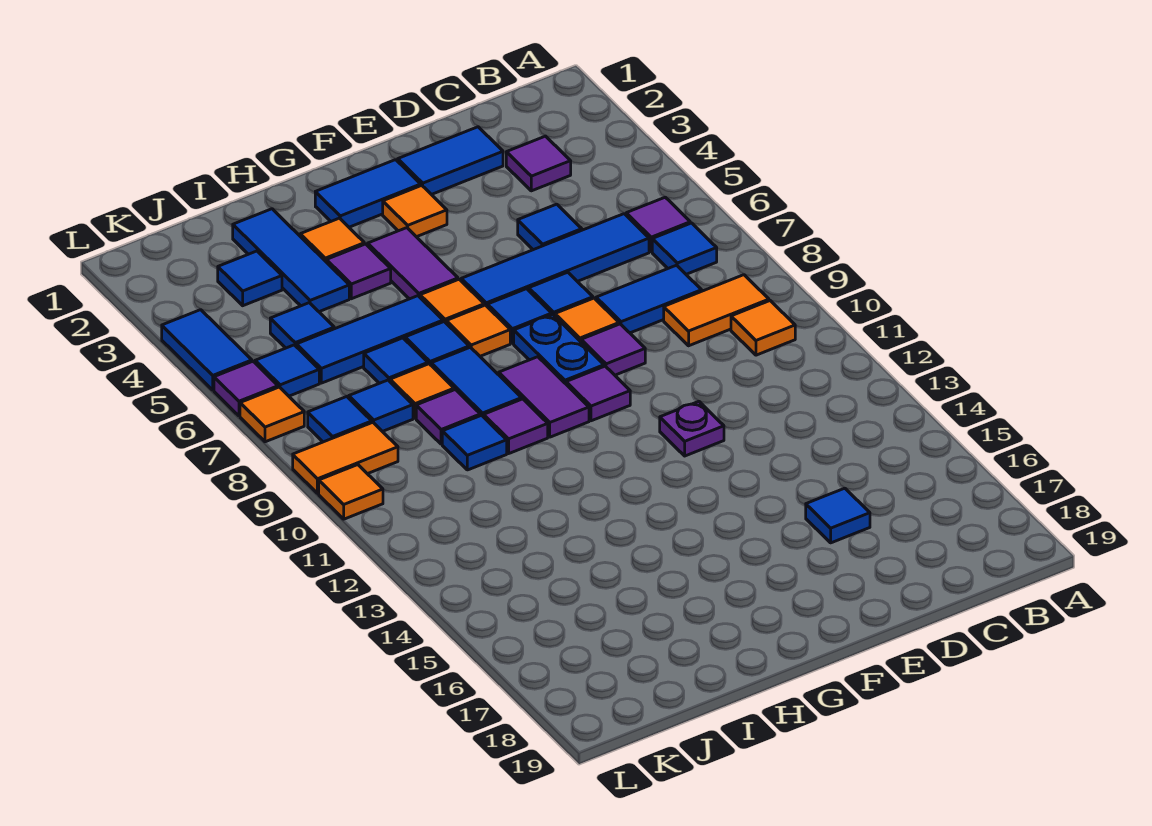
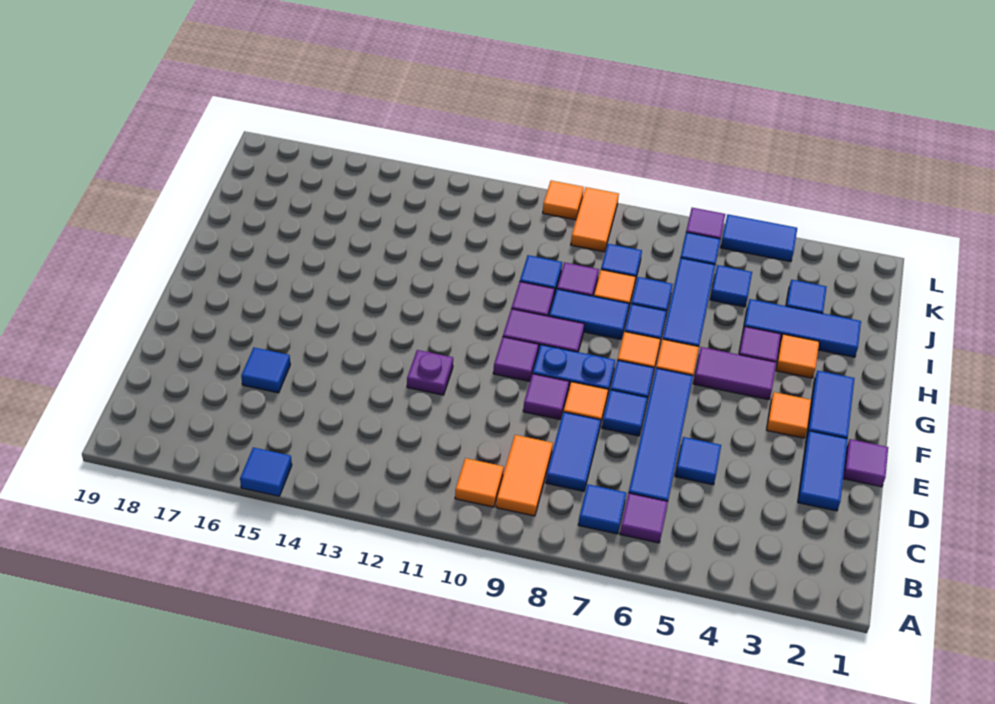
purple tile C3 level 1 -> purple tile E1 level 1
blue tile K8 level 1 -> blue tile A15 level 1
orange tile L7 level 1 -> none

